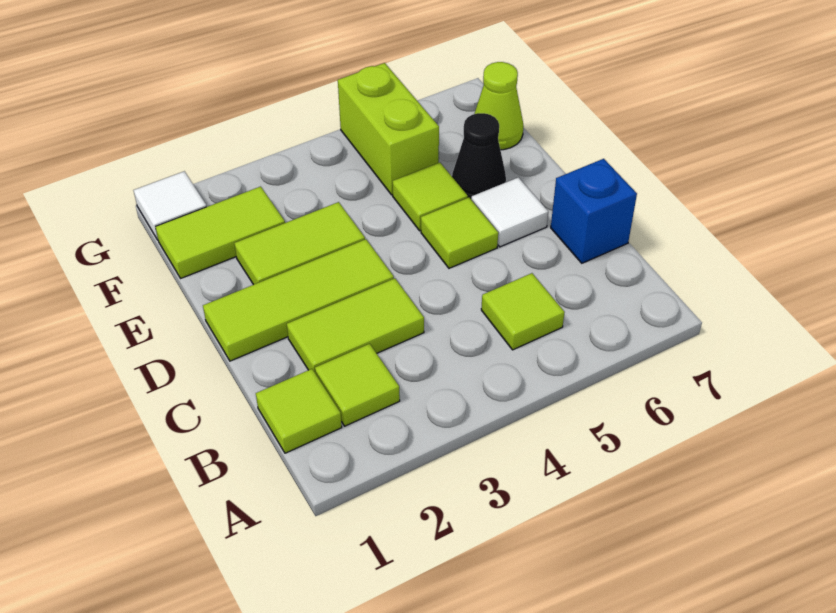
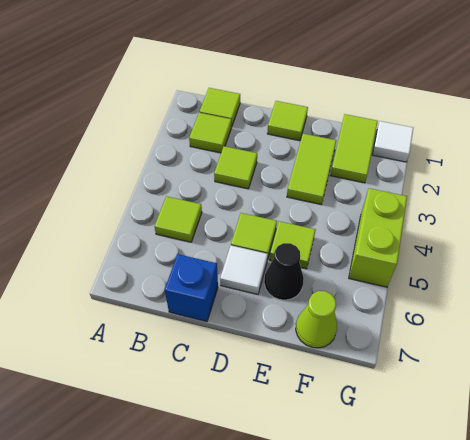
lime tile C2:C3 level 1 -> lime tile C3 level 1
lime tile D1:D3 level 1 -> lime tile D1 level 1
lime brick F5:G5 level 1 -> lime brick G4:G5 level 1

